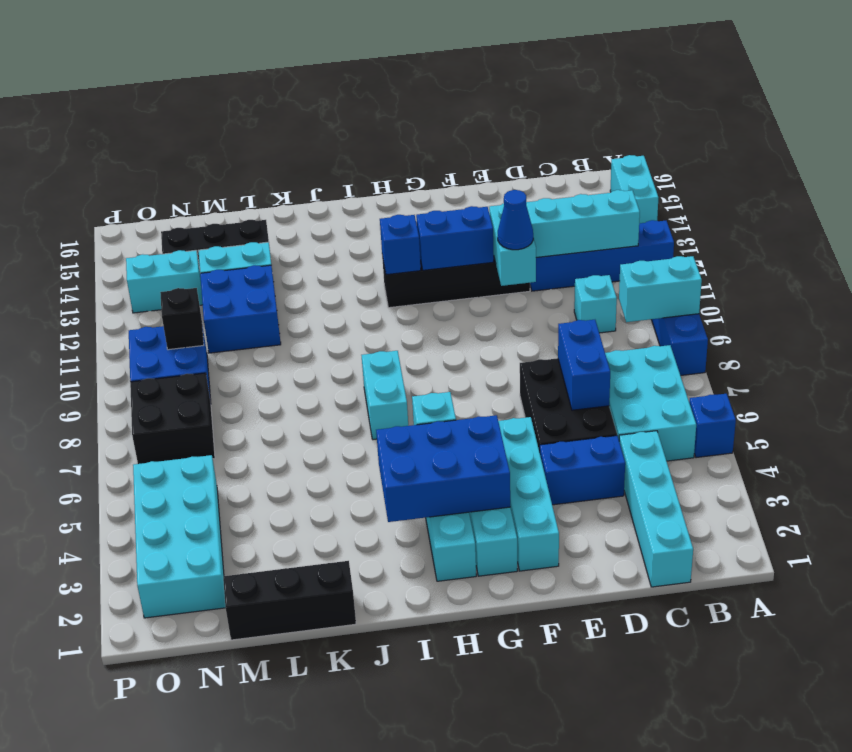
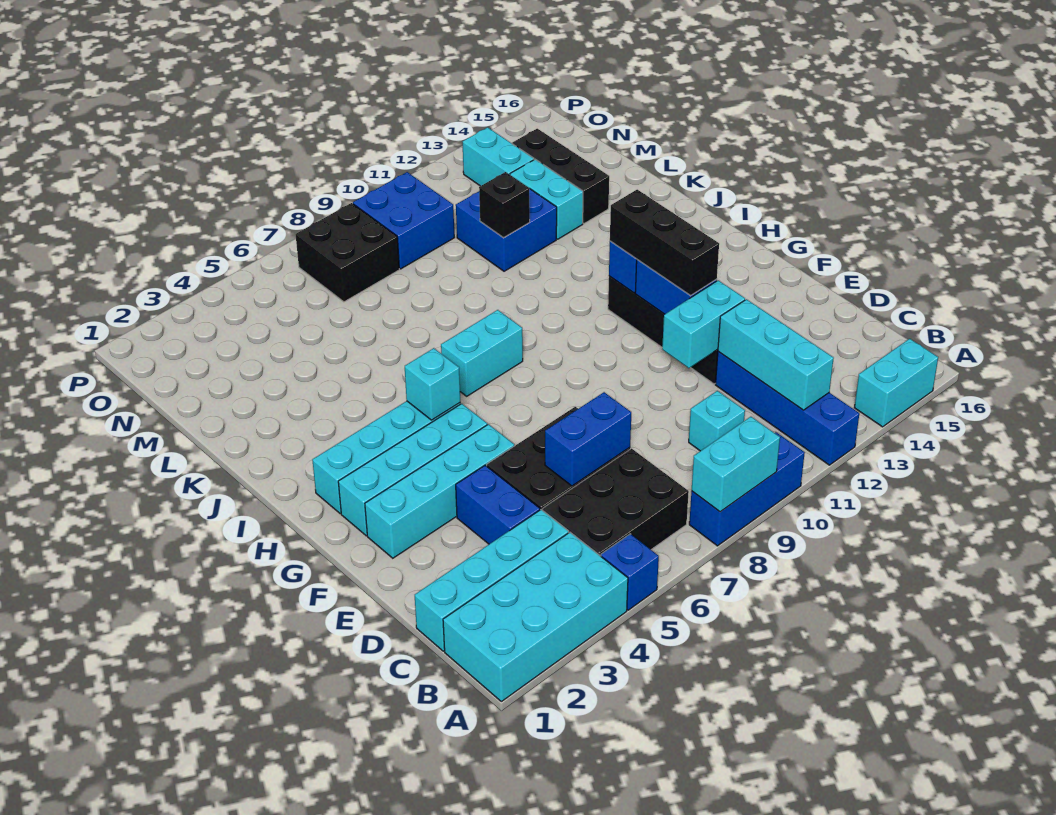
cyan brick A9:B9 level 2 -> cyan brick A8:A9 level 2
cyan brick B5:C7 level 1 -> black brick B5:C7 level 1
blue cone E11 level 3 -> none
blue brick G3:I4 level 2 -> none
black brick K1:M1 level 1 -> black brick F12:H12 level 3
cyan brick N2:O5 level 1 -> cyan brick A1:B4 level 1
black brick N10 level 2 -> black brick L11 level 2

